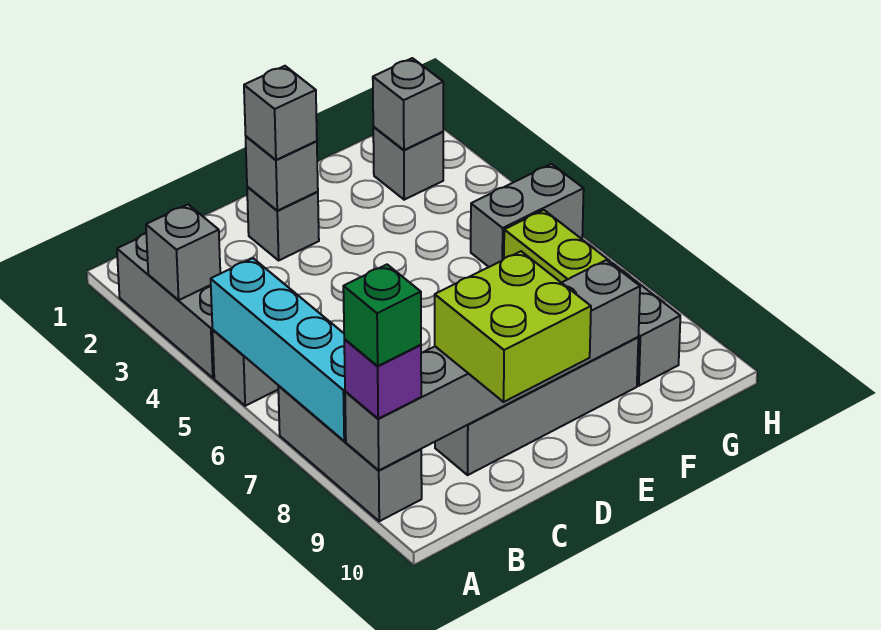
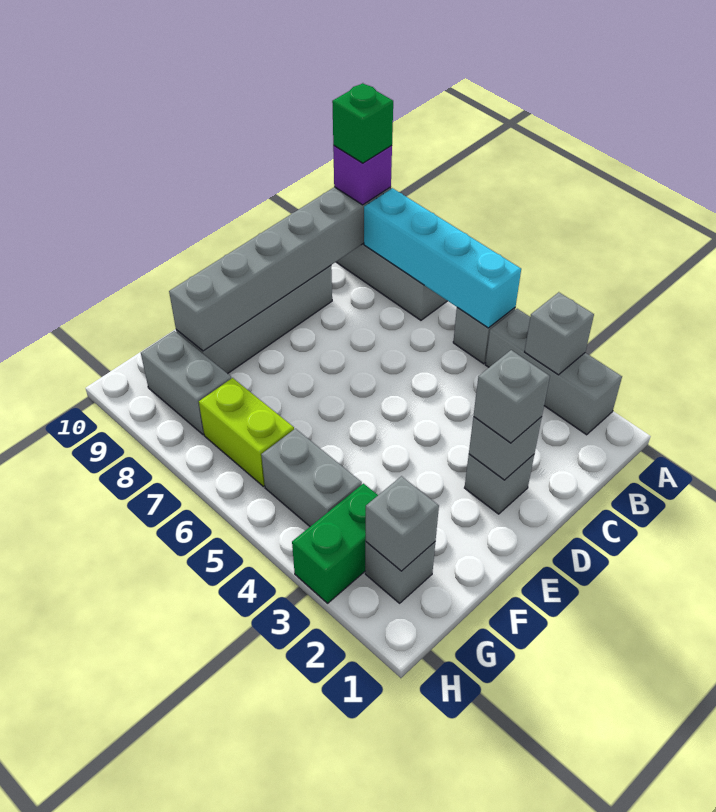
lime brick C9:D10 level 3 -> none
none -> green brick G3:H3 level 1
grey brick G5:H5 level 1 -> grey brick G4:G5 level 1

